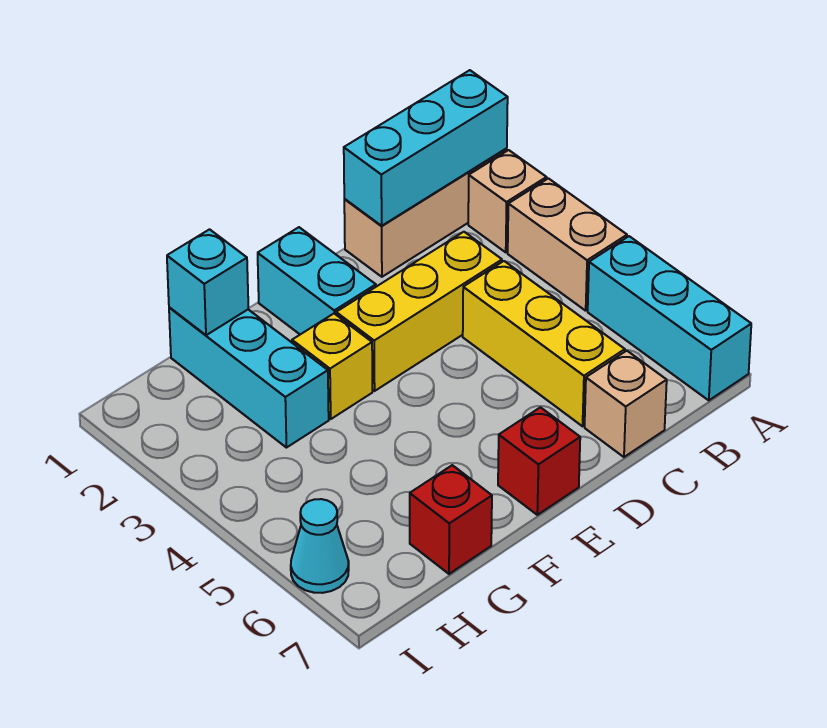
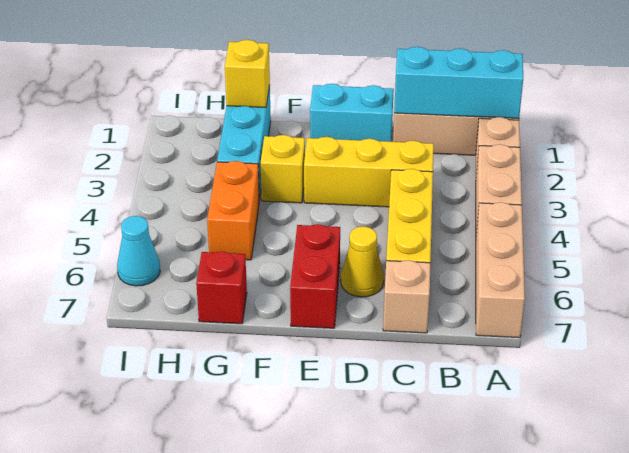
cyan brick A5:A7 level 1 -> tan brick A5:A7 level 1
none -> yellow cone D6 level 1
cyan brick E1:E2 level 1 -> cyan brick D1:E1 level 1
red brick E7 level 1 -> red brick E6:E7 level 1
cyan brick G1 level 2 -> yellow brick G1 level 2
none -> orange brick G4:G5 level 1

